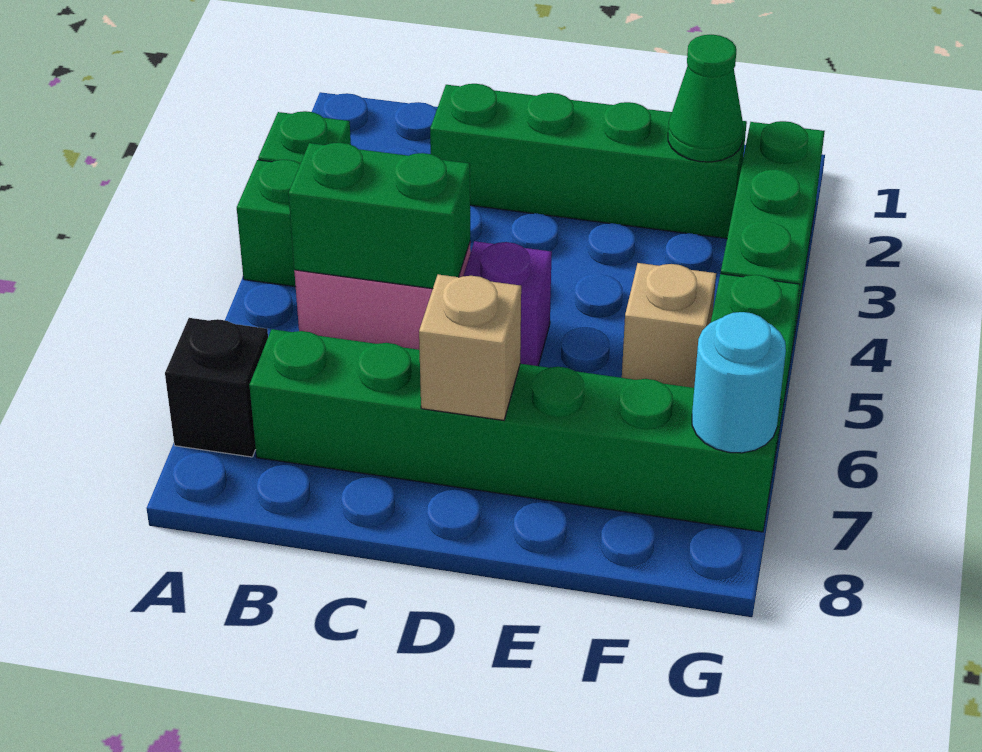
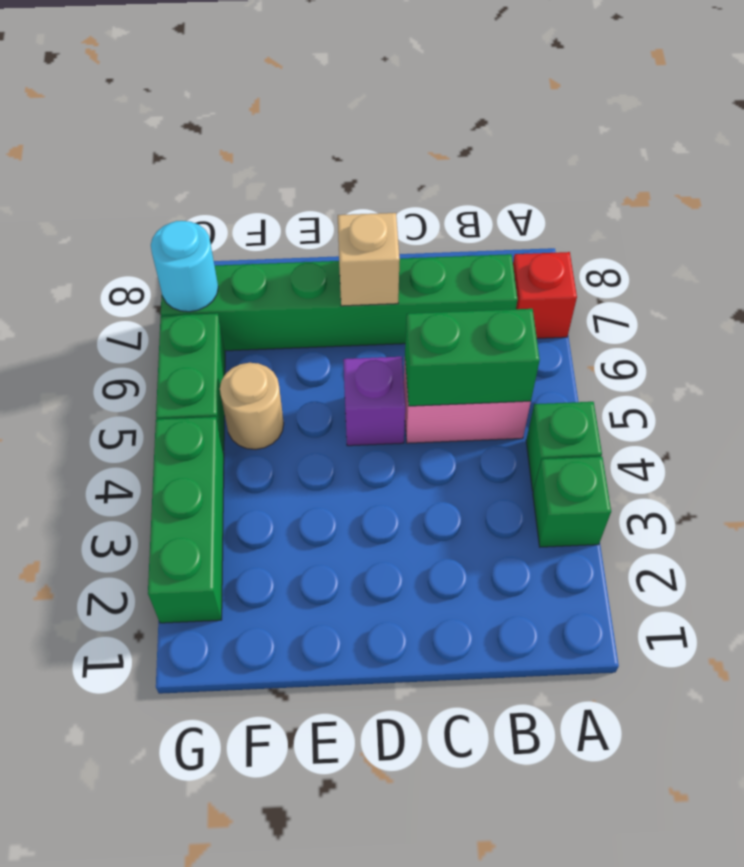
black brick A7 level 1 -> red brick A7 level 1
green brick C2:F2 level 1 -> none
green cone F2 level 2 -> none
tan brick F5 level 1 -> tan round brick F5 level 1

